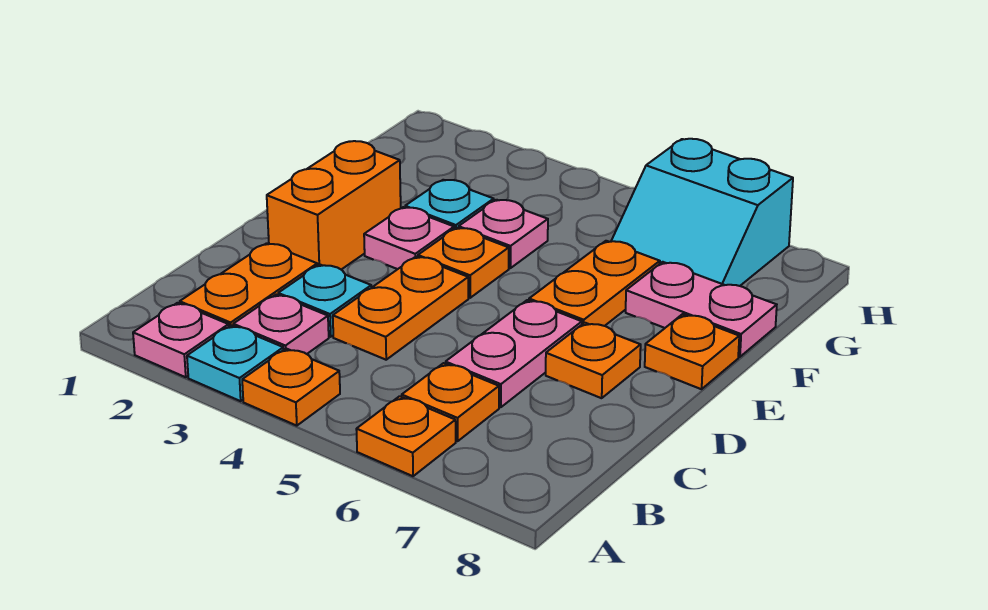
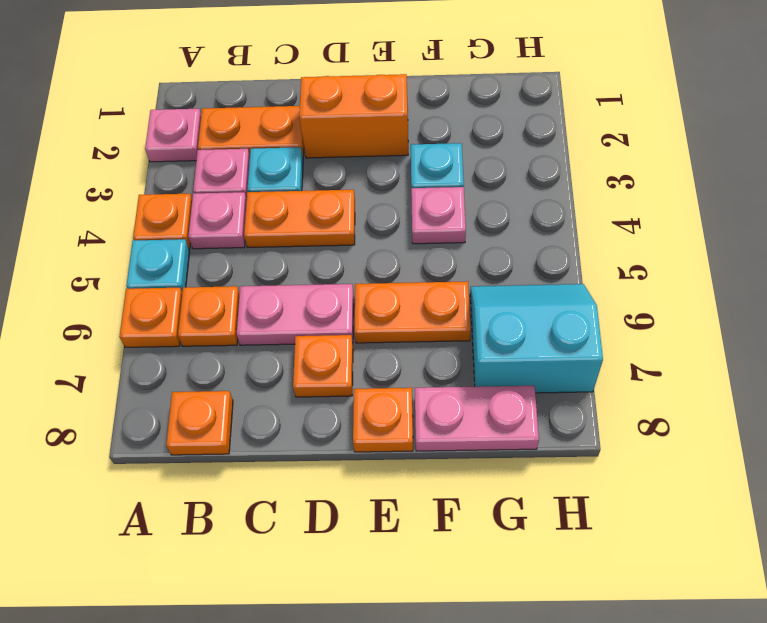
cyan plate A3 level 1 -> cyan plate A5 level 1
pink plate E3 level 1 -> pink plate B4 level 1
orange plate E4 level 1 -> orange plate B8 level 1
pink plate F7:F8 level 1 -> pink plate F8:G8 level 1
cyan slope G6:H7 level 1 top H -> cyan slope G6:H7 level 1 top 7

